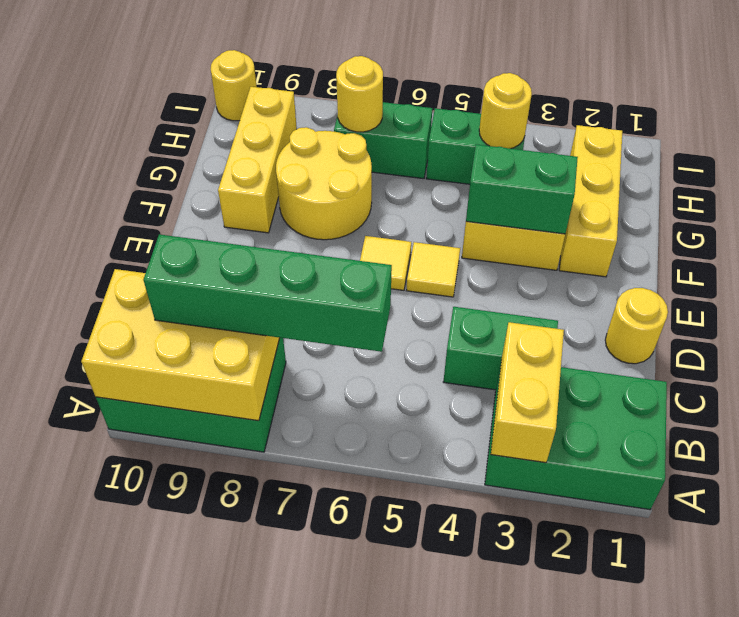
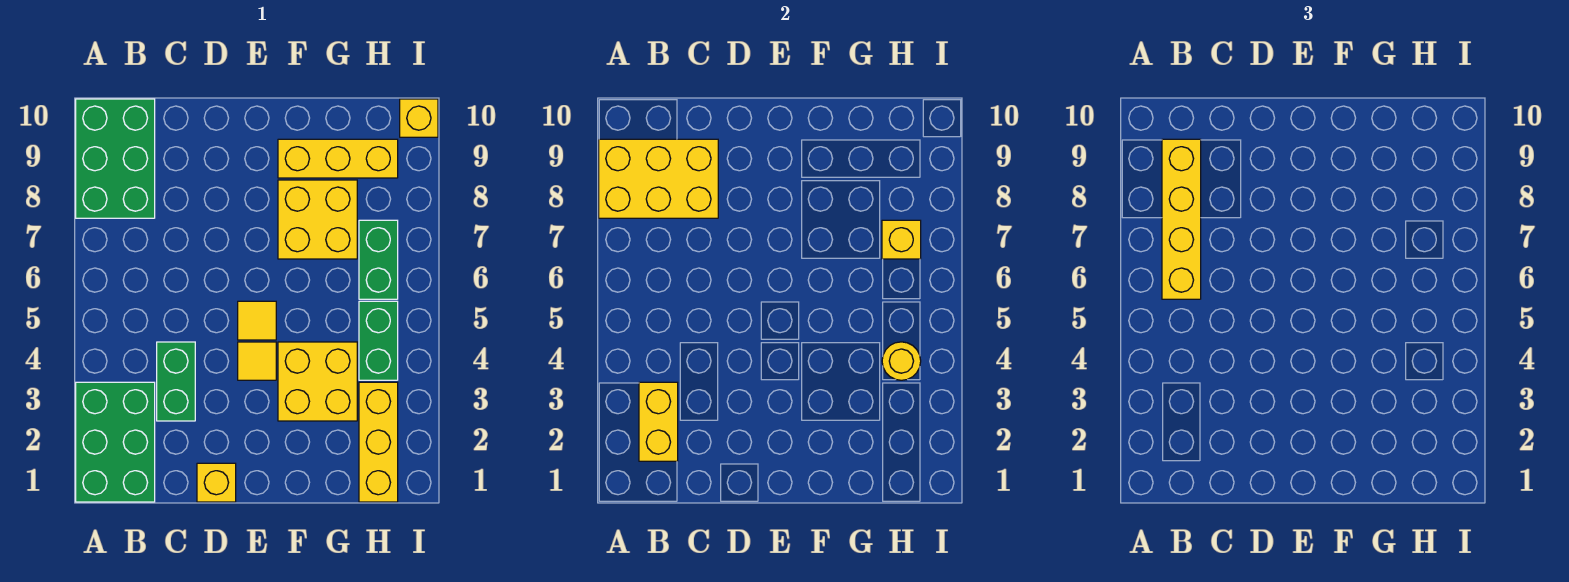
yellow brick A3:B3 level 2 -> yellow brick B2:B3 level 2
yellow brick A8:B10 level 2 -> yellow brick A8:C9 level 2
green brick B6:B9 level 3 -> yellow brick B6:B9 level 3
yellow round brick D1 level 1 -> yellow brick D1 level 1
yellow tile E6 level 1 -> yellow tile E4 level 1
yellow brick F2:H2 level 1 -> yellow brick H1:H3 level 1
green brick F3:F4 level 2 -> none
yellow round brick F7:G8 level 1 -> yellow brick F7:G8 level 1
yellow round brick H7 level 2 -> yellow brick H7 level 2
yellow round brick I10 level 1 -> yellow brick I10 level 1

